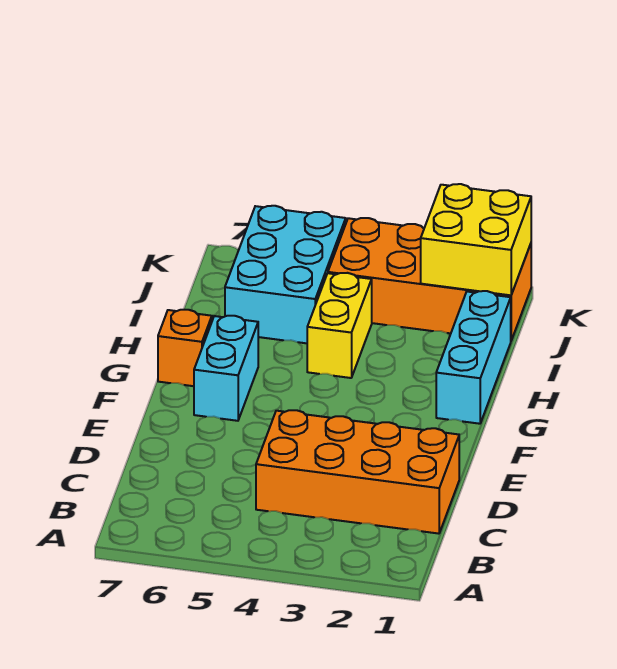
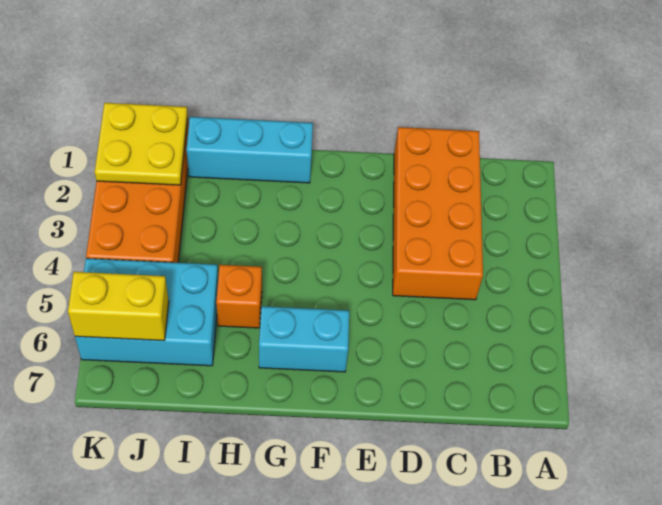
orange brick G7 level 1 -> orange brick H5 level 1
yellow brick H4:I4 level 1 -> yellow brick J6:K6 level 2
yellow brick J1:K2 level 2 -> yellow plate J1:K2 level 2

